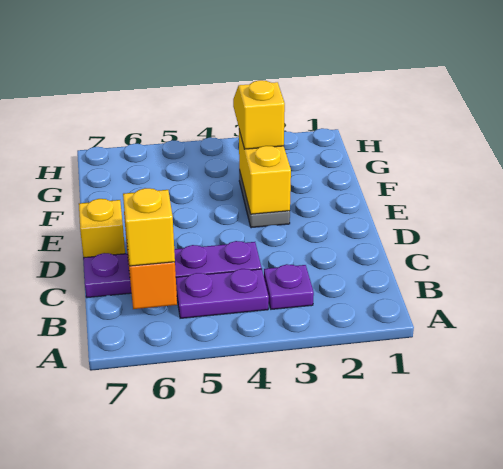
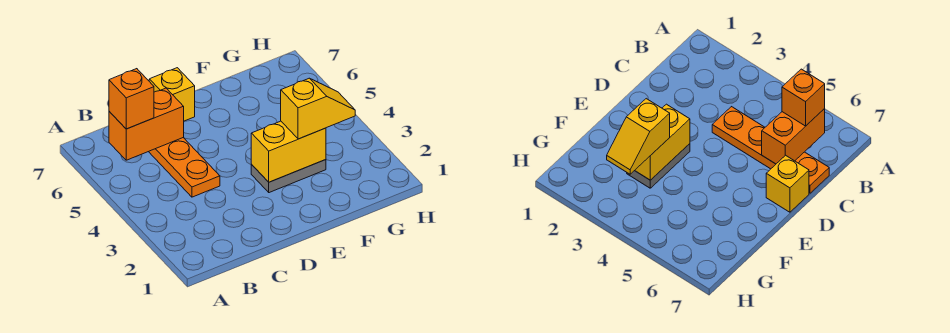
purple plate B3 level 1 -> none
purple plate B4:B5 level 1 -> none
yellow brick B6 level 3 -> orange brick B6 level 3
purple plate C4:C7 level 1 -> orange plate C4:C7 level 1

